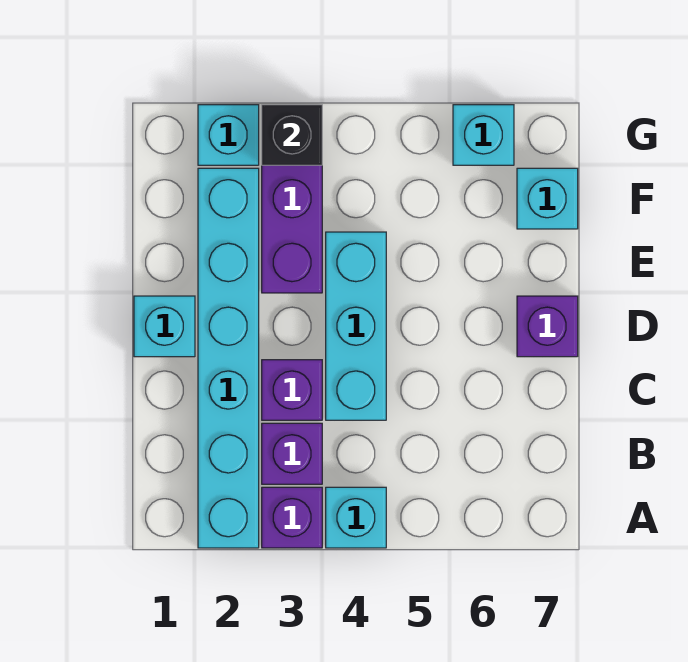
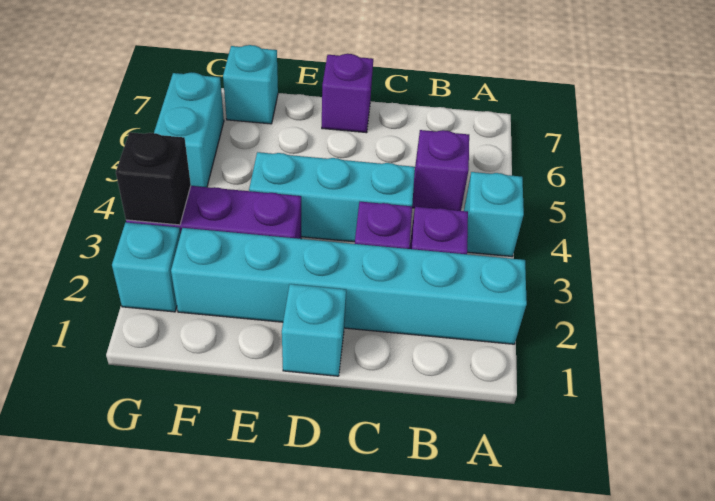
purple brick A3 level 1 -> purple brick B5 level 1
cyan brick G6 level 1 -> cyan brick G5:G6 level 1

